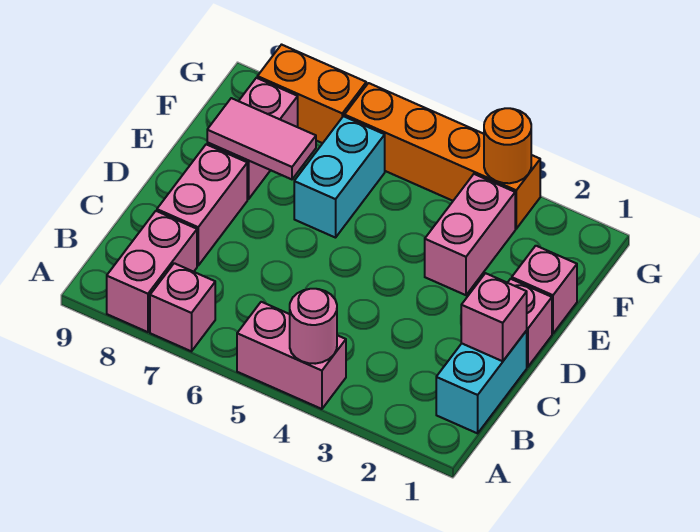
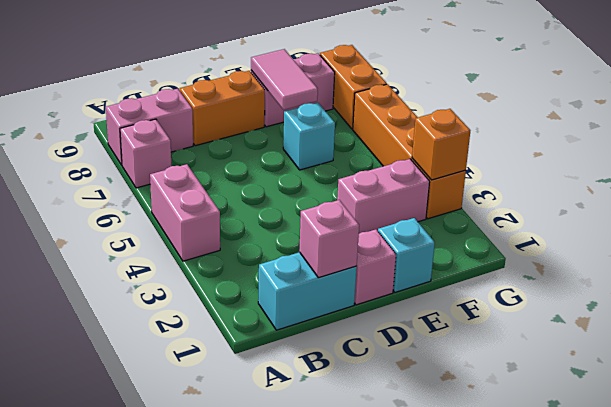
pink round brick A4 level 2 -> none
pink brick C8:D8 level 1 -> orange brick C8:D8 level 1
pink brick E1 level 1 -> cyan brick E1 level 1
cyan brick E6:F6 level 1 -> cyan brick E6 level 1
orange round brick G3 level 2 -> orange brick G3 level 2

